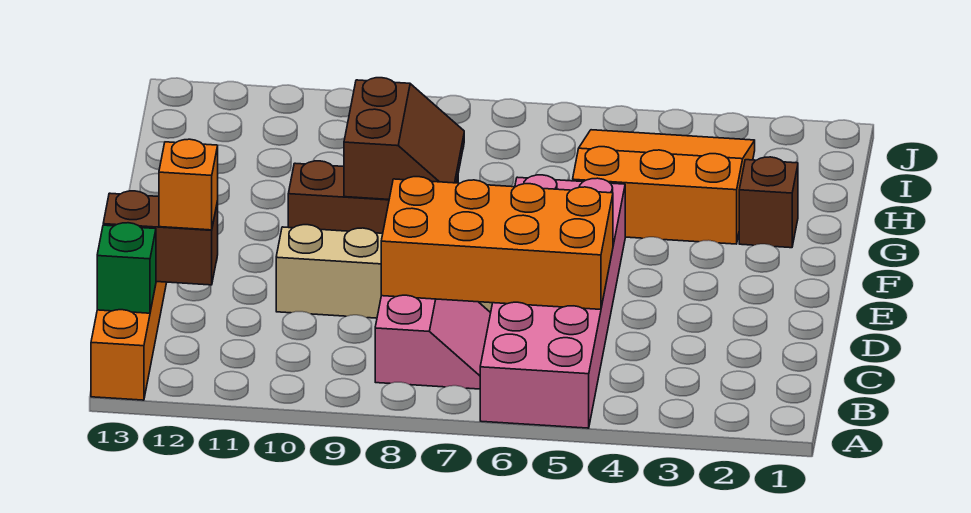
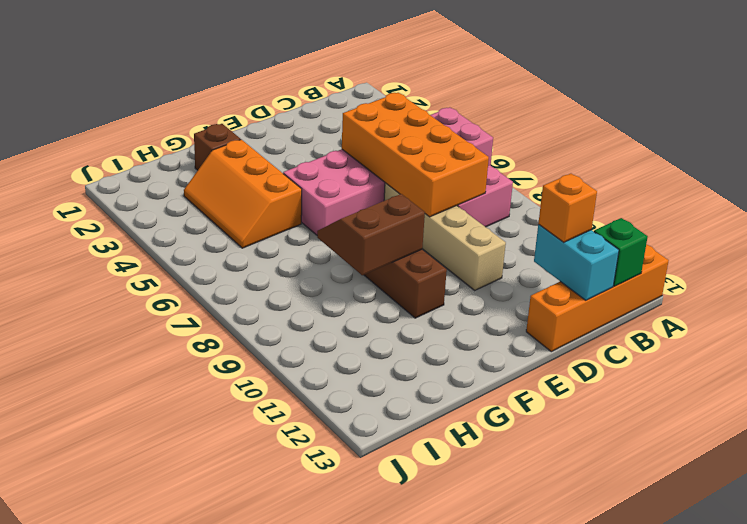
brown brick C12:C13 level 2 -> cyan brick C12:C13 level 2
orange slope G3:I5 level 1 top G -> orange slope G3:H5 level 1 top G

